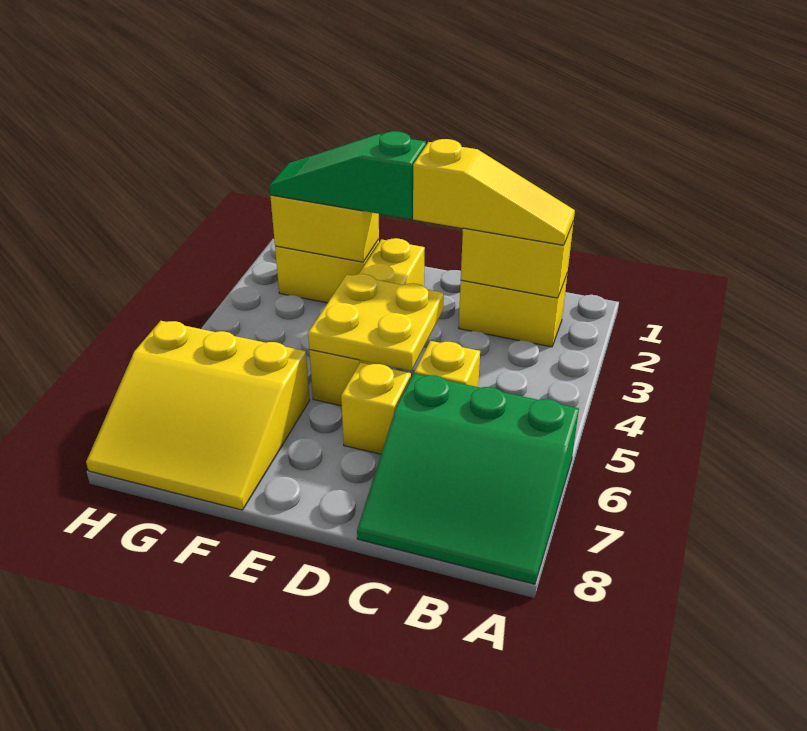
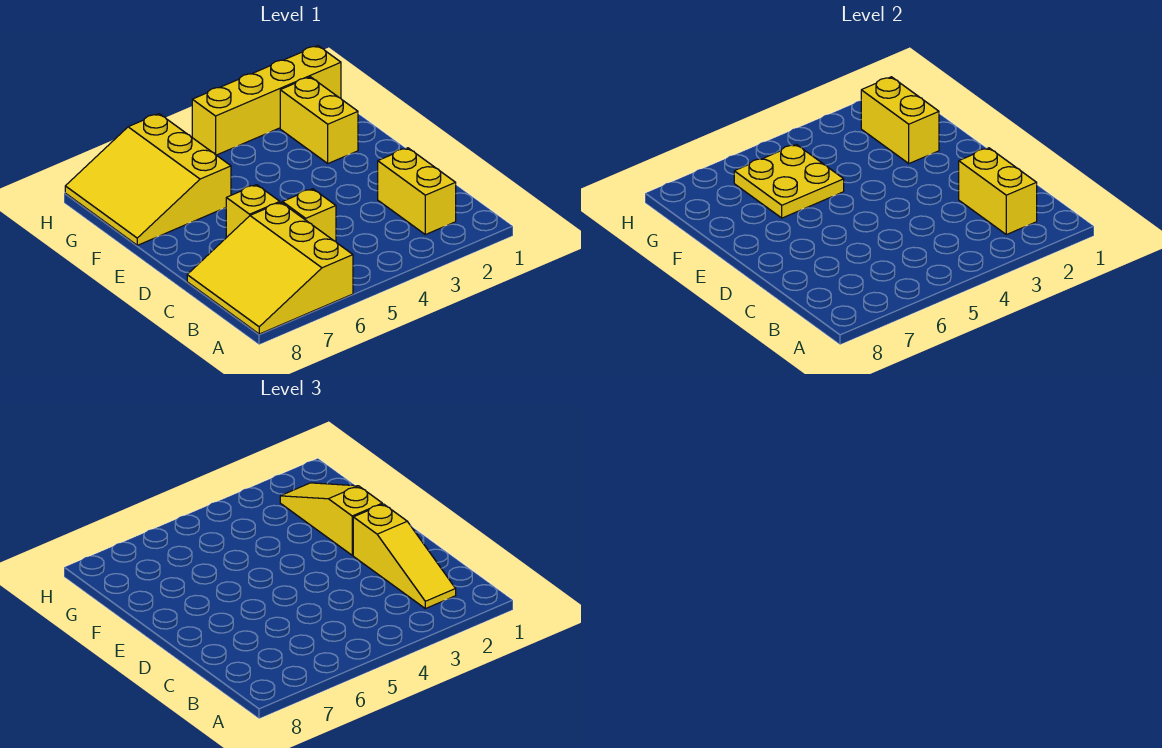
green slope A6:C8 level 1 top 6 -> yellow slope A6:C8 level 1 top 6
yellow plate D4:E5 level 2 -> yellow plate F5:G6 level 2
yellow brick E2:E5 level 1 -> yellow brick H1:H4 level 1
green slope E2:G2 level 3 top E -> yellow slope E2:G2 level 3 top E

